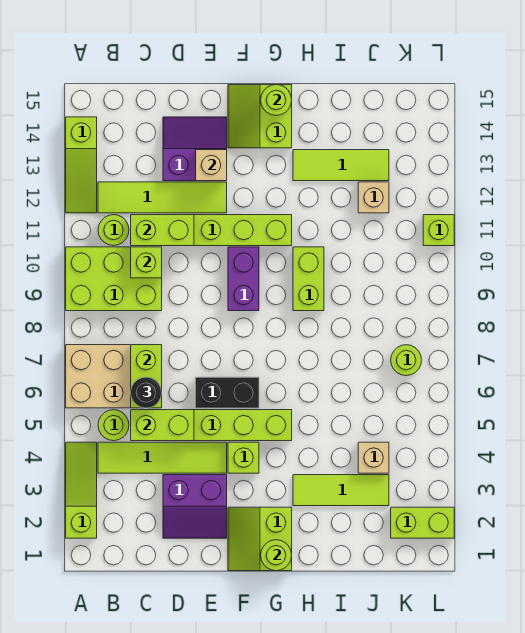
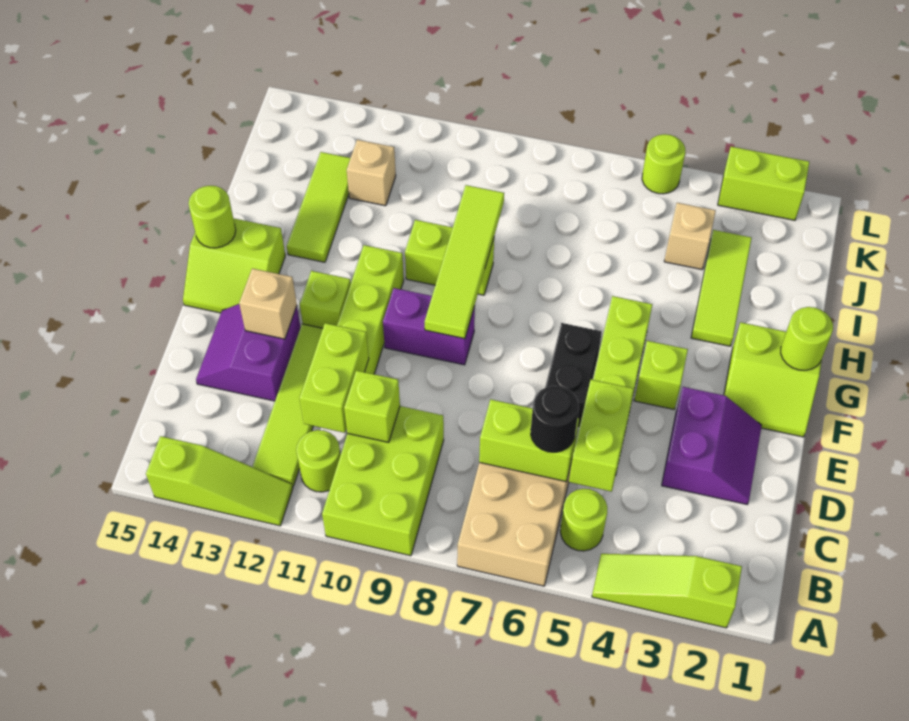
lime tile B4:E4 level 1 -> lime tile F9:I9 level 2
lime brick K2:L2 level 1 -> lime brick L2:L3 level 1
lime round brick K7 level 1 -> lime round brick L5 level 1
lime brick L11 level 1 -> lime brick F12 level 1

